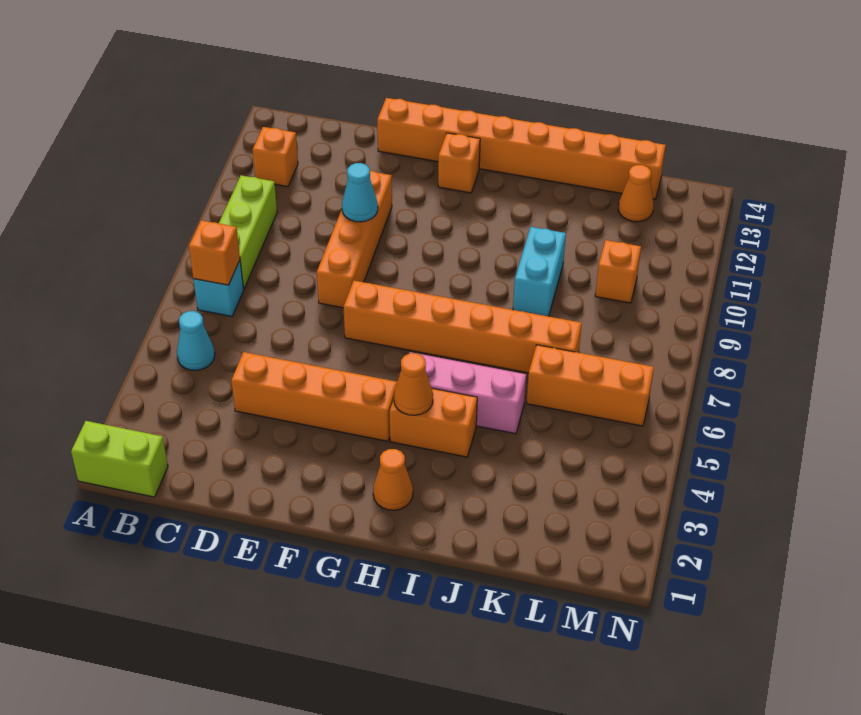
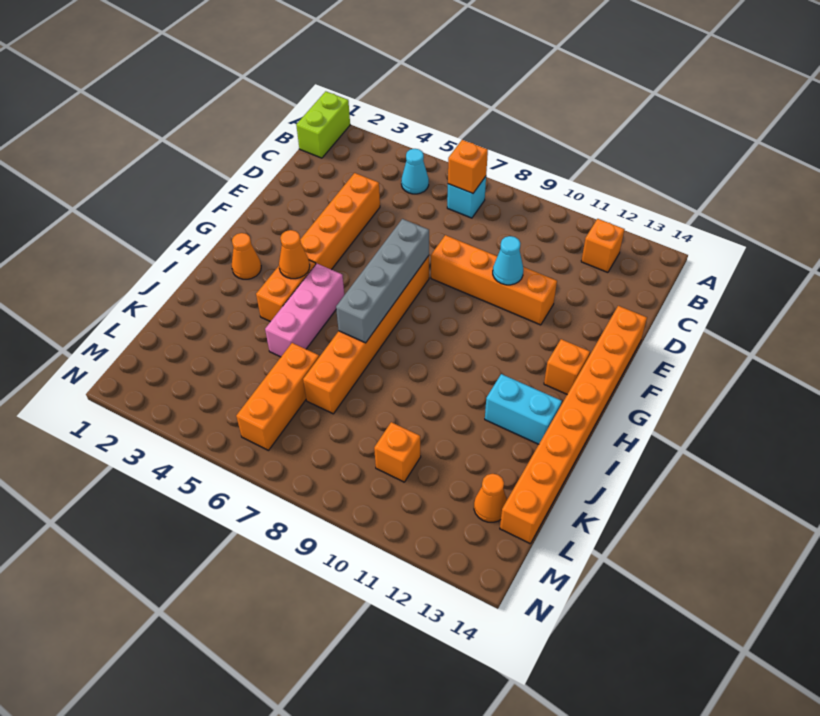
lime brick B8:B10 level 1 -> none
none -> grey brick F7:I7 level 2
cyan brick J9:J10 level 1 -> cyan brick I12:I13 level 1

